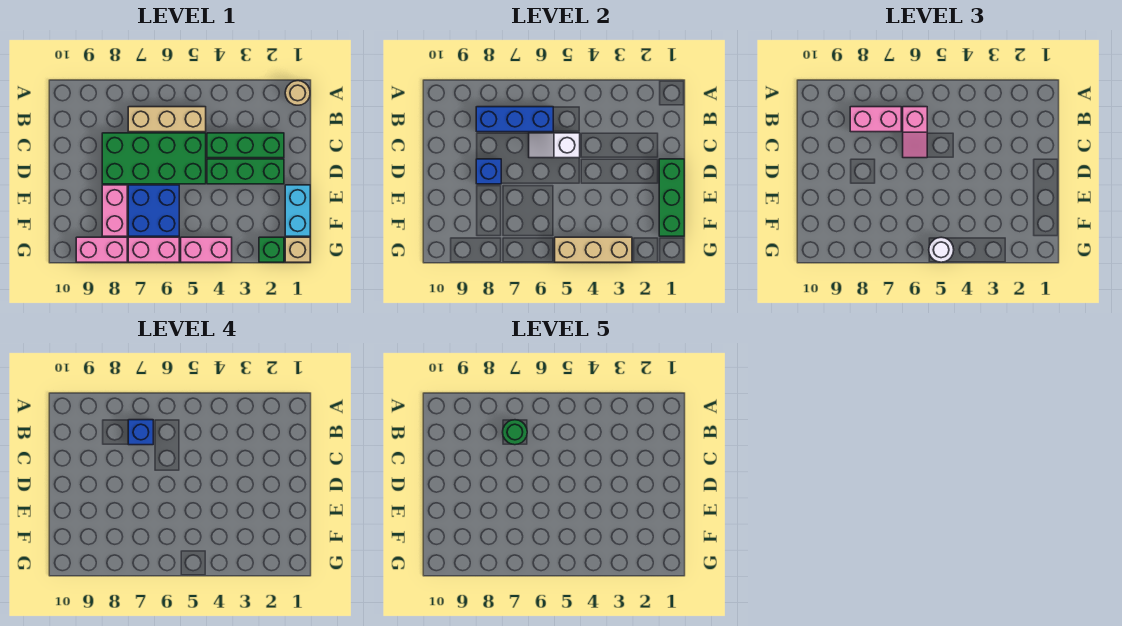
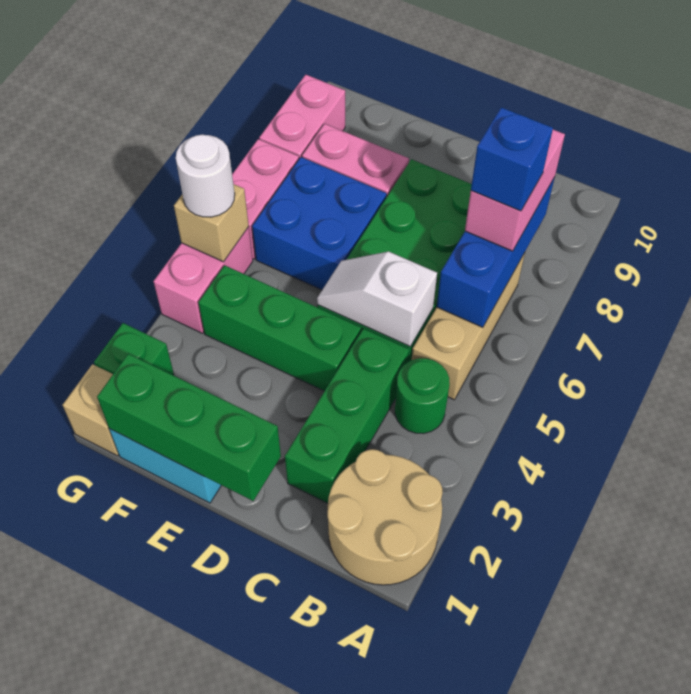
tan round brick A1 level 1 -> tan round brick A1:B2 level 1
pink slope B6:C6 level 3 top B -> none
green round brick B7 level 5 -> green round brick B4 level 1
white slope C5:C6 level 2 top 5 -> white slope C5:D5 level 2 top C
green brick D2:D4 level 1 -> green brick D4:F4 level 1
blue brick D8 level 2 -> none
tan brick G3:G5 level 2 -> tan brick G5 level 2

